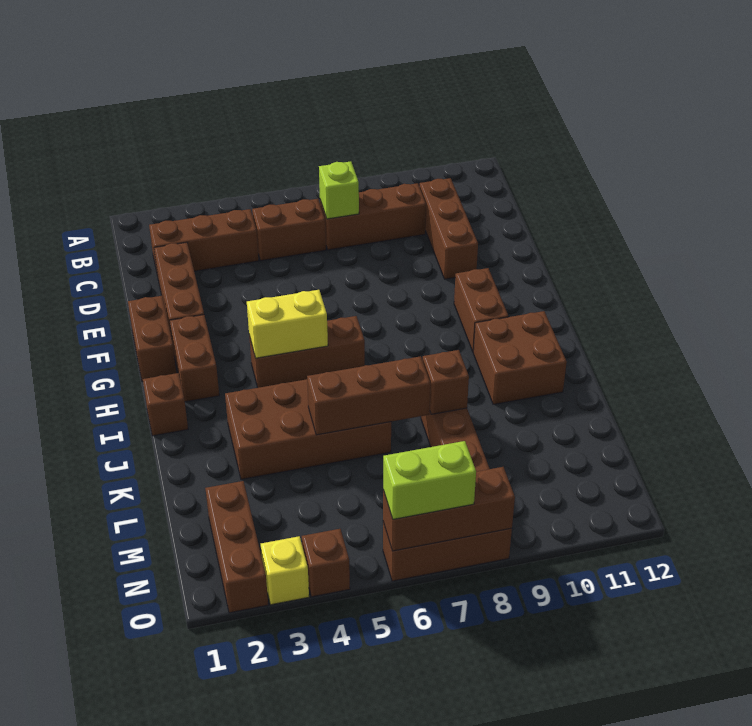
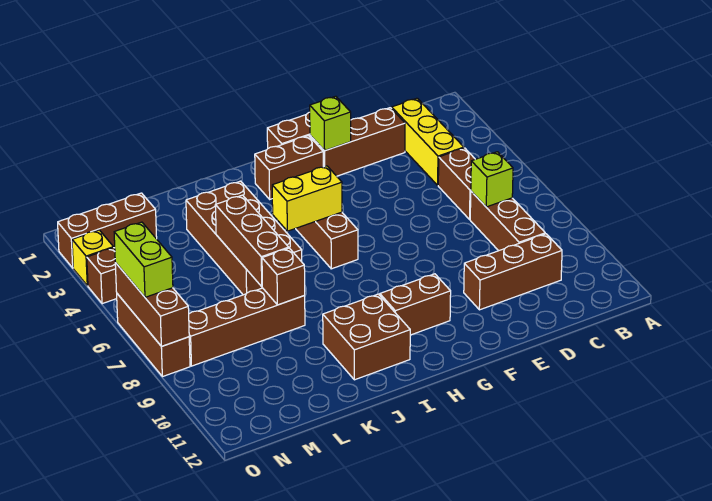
brown brick C2:C4 level 1 -> yellow brick C2:C4 level 1
none -> lime brick F2 level 2
yellow brick H4:H5 level 2 -> yellow brick H5:I5 level 2
brown brick I1 level 1 -> none

